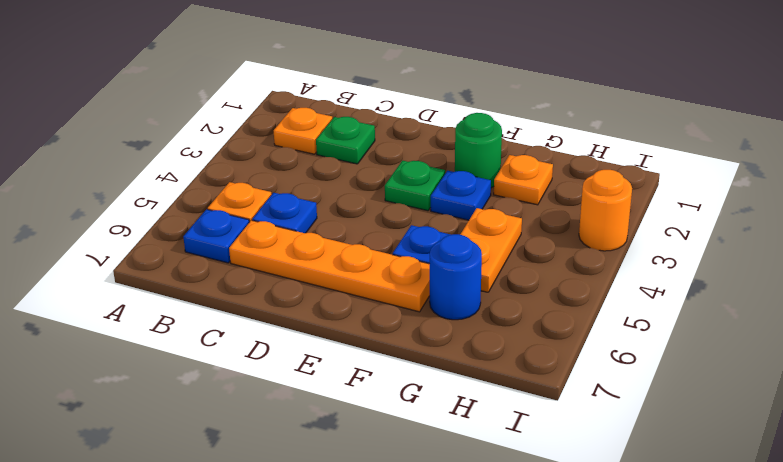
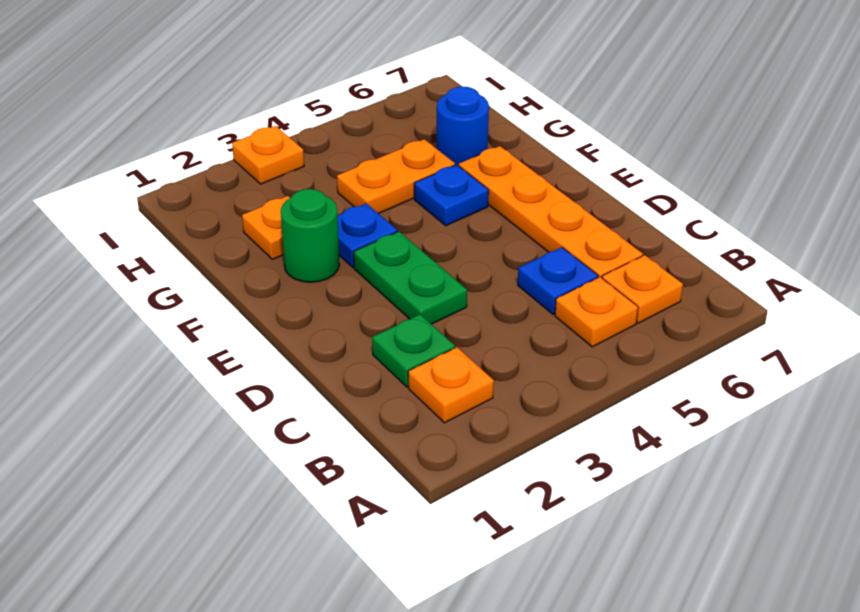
blue plate B6 level 1 -> orange plate B6 level 1
green plate E3 level 1 -> green plate D3:E3 level 1
orange round brick I3 level 1 -> orange plate I3 level 1

